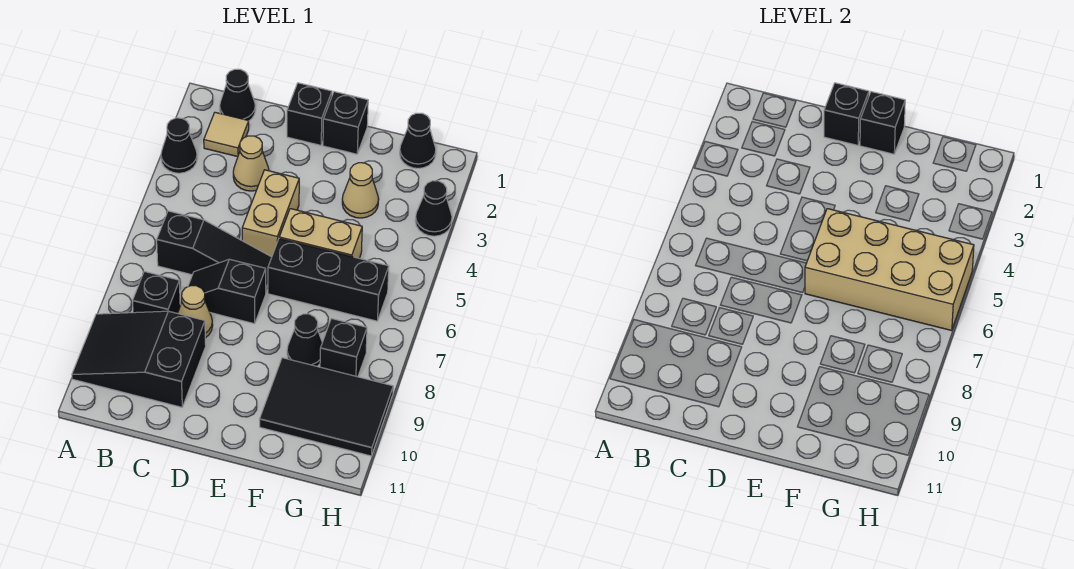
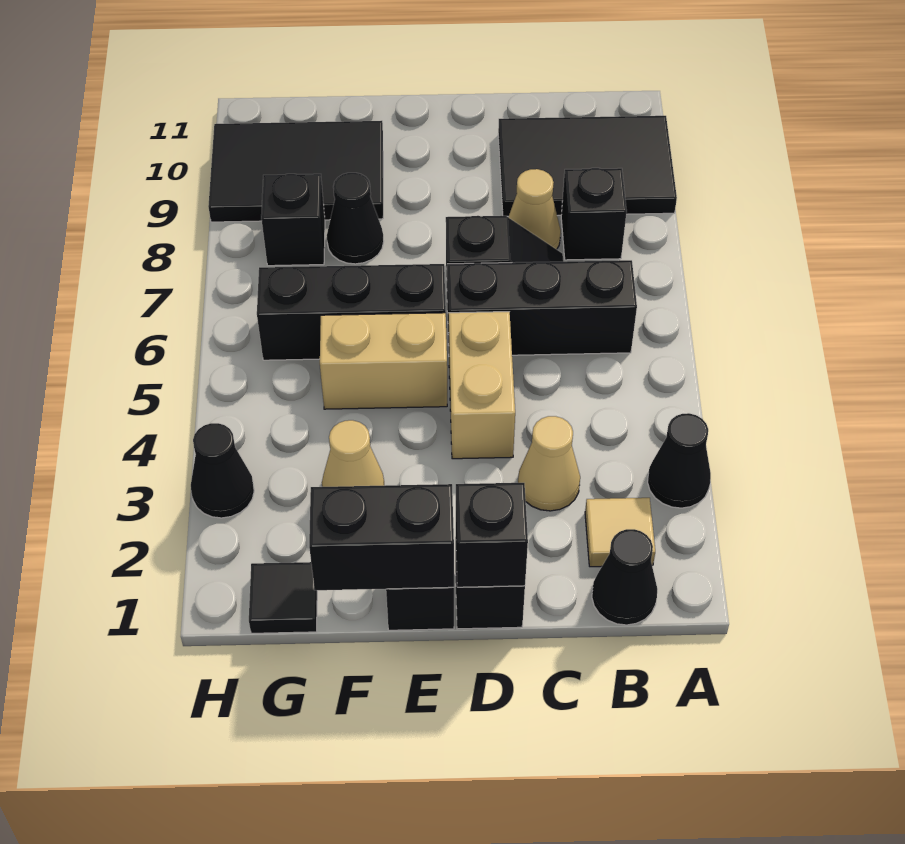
black slope A9:C10 level 1 top C -> black tile A9:C10 level 1
black slope B6:D6 level 1 top B -> black brick B6:D6 level 1
black brick E1 level 2 -> black brick E1:F1 level 2
tan brick E5:H6 level 2 -> none
black cone G1 level 1 -> black tile G1 level 1

